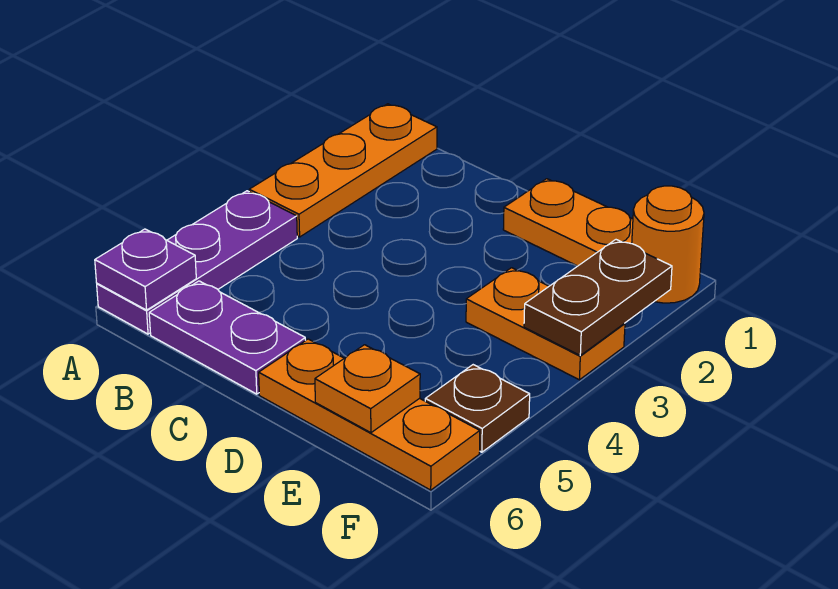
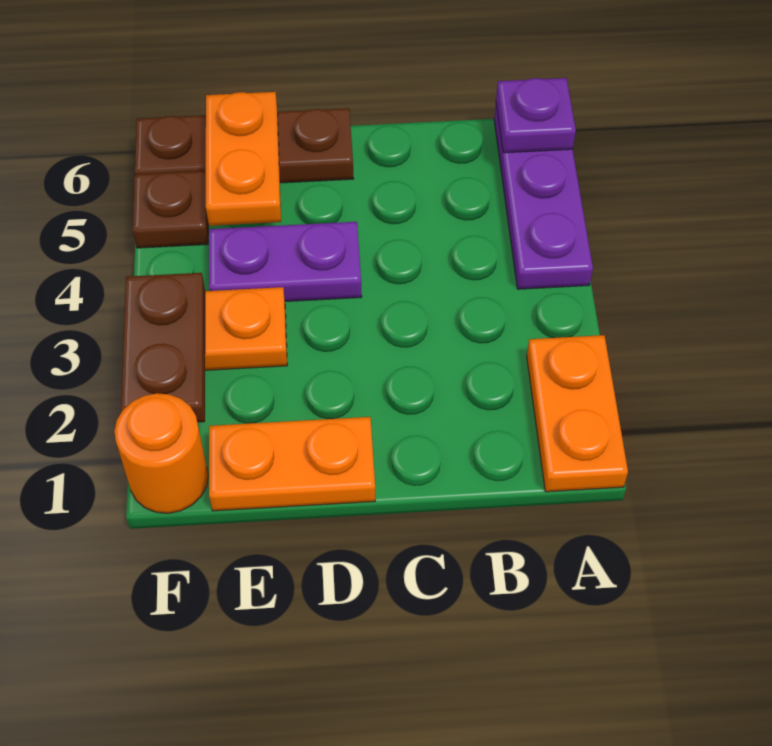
orange plate A1:A3 level 1 -> orange plate A1:A2 level 1
purple plate B6:C6 level 1 -> purple plate D4:E4 level 1
orange plate D6:F6 level 1 -> brown plate D6:F6 level 1
orange plate E6 level 2 -> orange plate E5:E6 level 2

